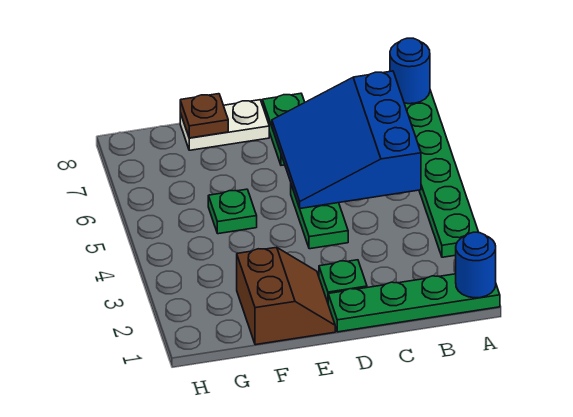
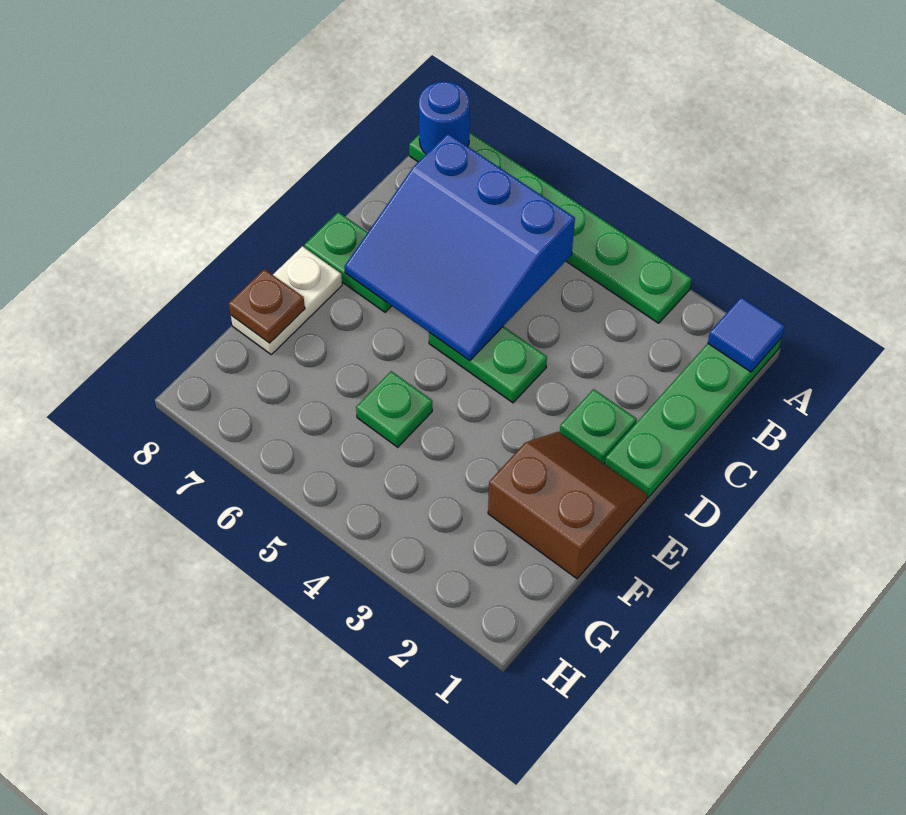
blue round brick A1 level 2 -> blue tile A1 level 2

